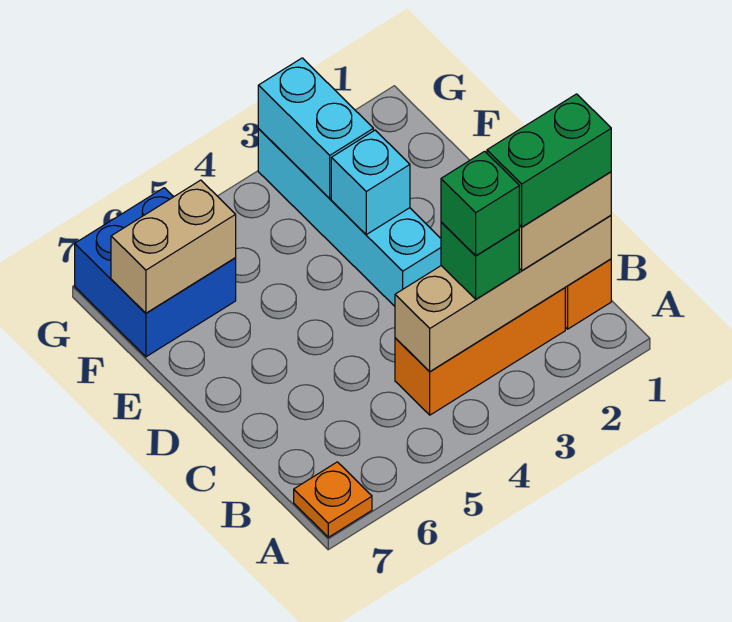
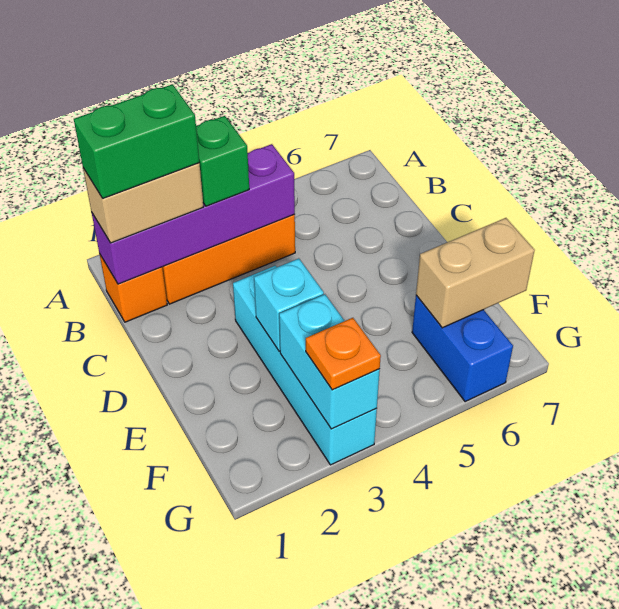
orange plate A7 level 1 -> orange plate G3 level 3
tan brick B1:B4 level 2 -> purple brick B1:B4 level 2
green brick B3 level 4 -> none
blue brick F6:G7 level 1 -> blue brick F6:G6 level 1

